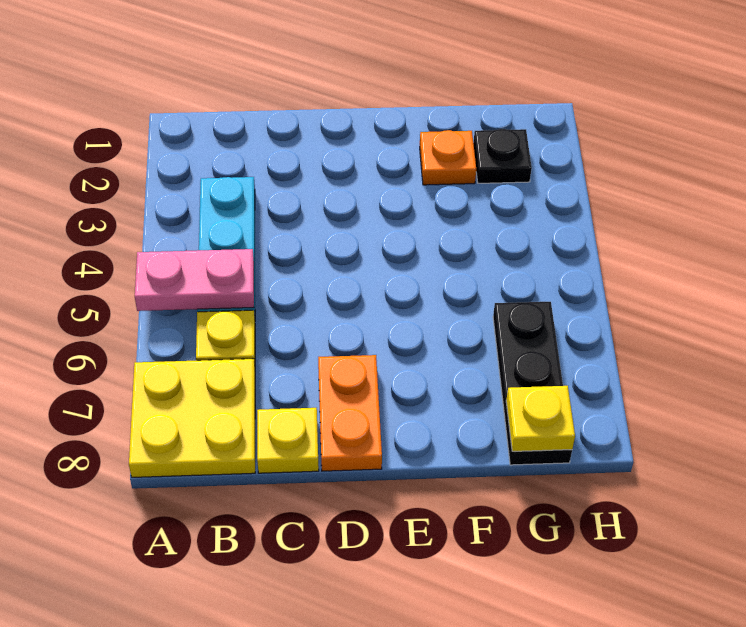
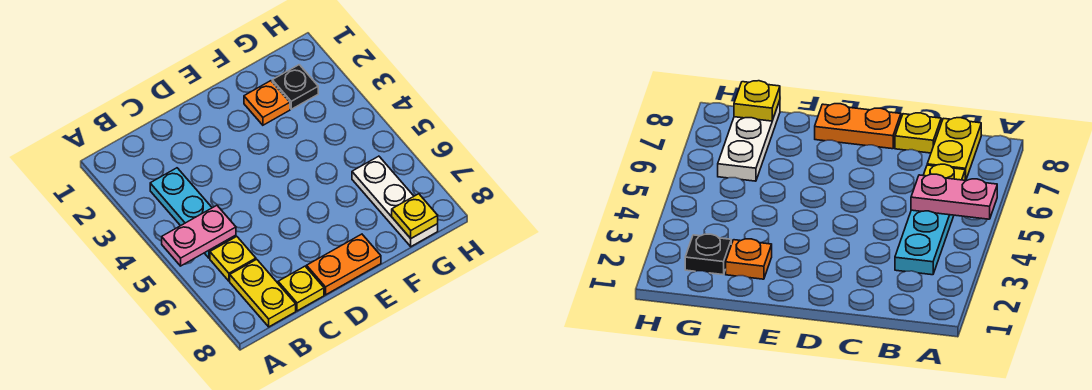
yellow plate A7:B8 level 1 -> yellow plate B7:B8 level 1
orange plate D7:D8 level 1 -> orange plate D8:E8 level 1
black plate G6:G8 level 1 -> white plate G6:G8 level 1

